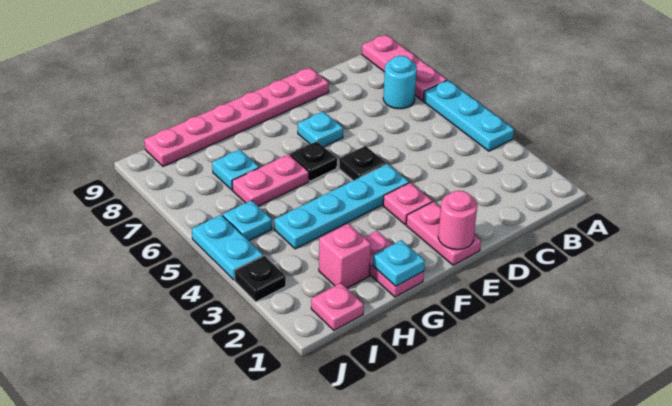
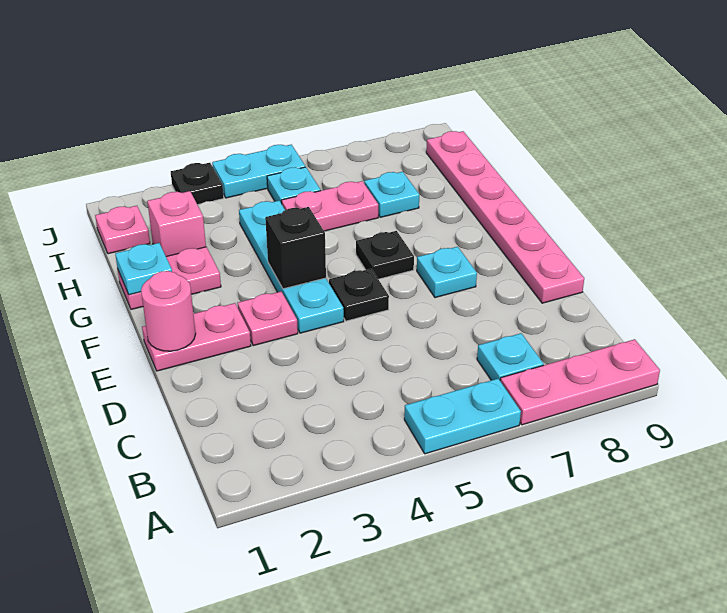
cyan plate A4:A6 level 1 -> cyan plate A5:A6 level 1
cyan round brick B7 level 1 -> cyan plate B7 level 1
none -> black brick F4 level 2
pink plate G6:H6 level 1 -> pink plate H5:H6 level 1

